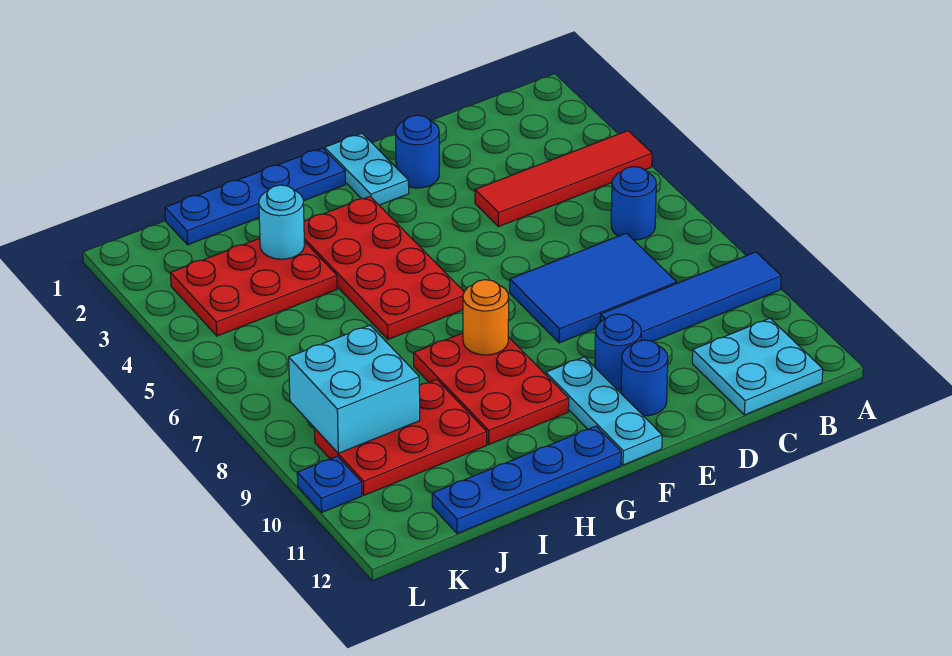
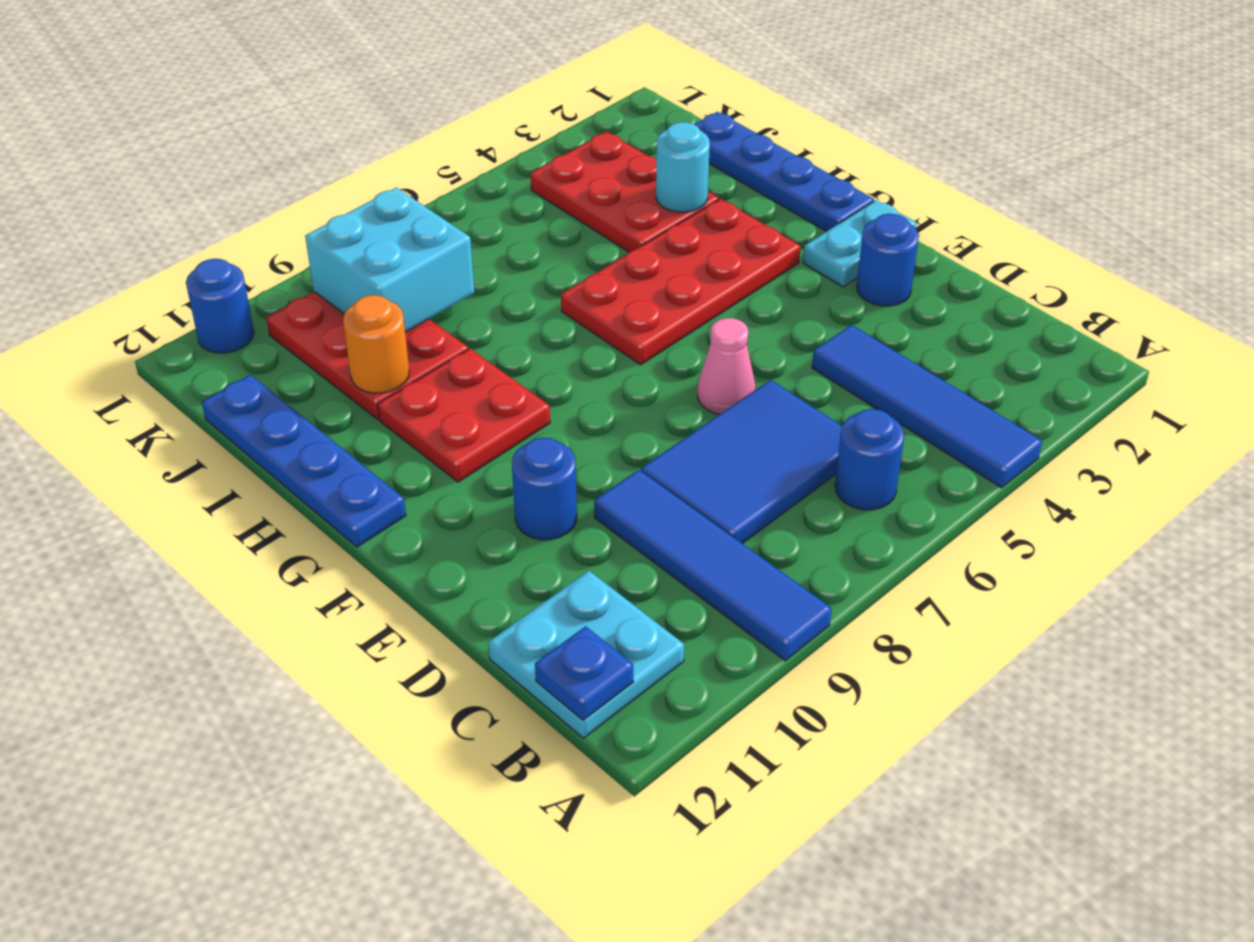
red tile A4:D4 level 1 -> blue tile A4:D4 level 1
blue tile C7:E8 level 1 -> blue tile C6:D8 level 1
none -> pink cone E6 level 1
blue round brick E11 level 1 -> blue round brick L11 level 1
cyan plate F10:F12 level 1 -> none
red plate G8:H10 level 1 -> red plate G9:H10 level 1
orange round brick G8 level 2 -> orange round brick I10 level 2
blue plate L10 level 1 -> blue plate B12 level 2

